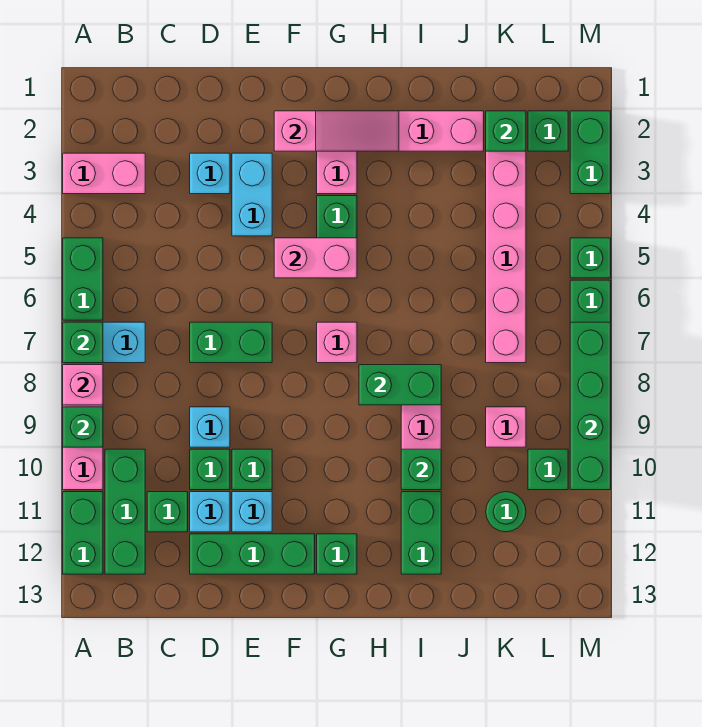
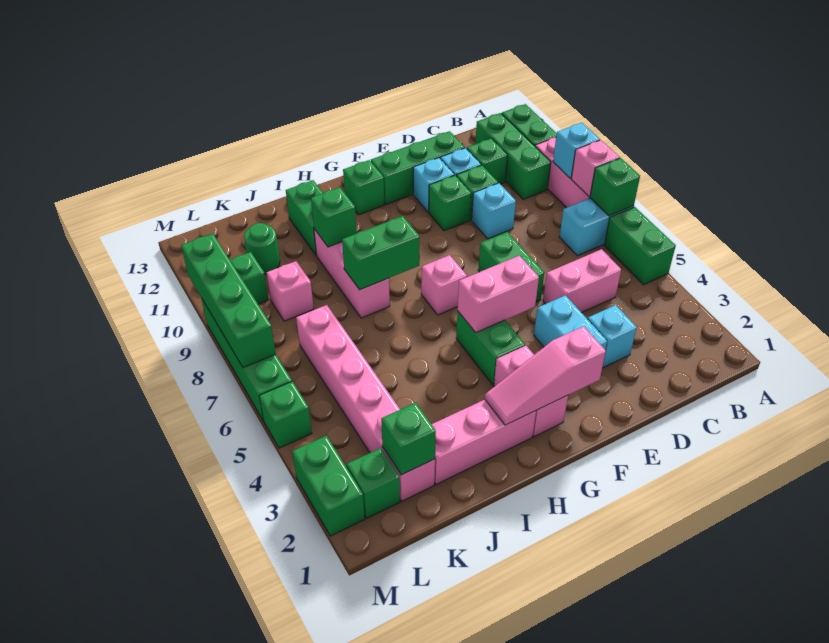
pink brick A3:B3 level 1 -> pink brick C5:D5 level 1
green brick A9 level 2 -> cyan brick A9 level 2
green brick D7:E7 level 1 -> green brick E6:E7 level 1

